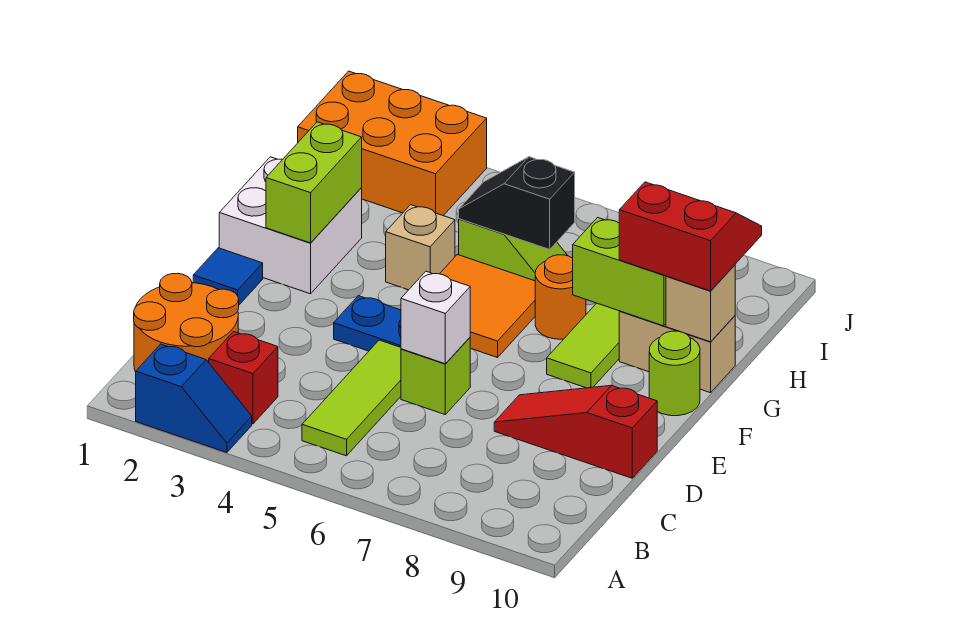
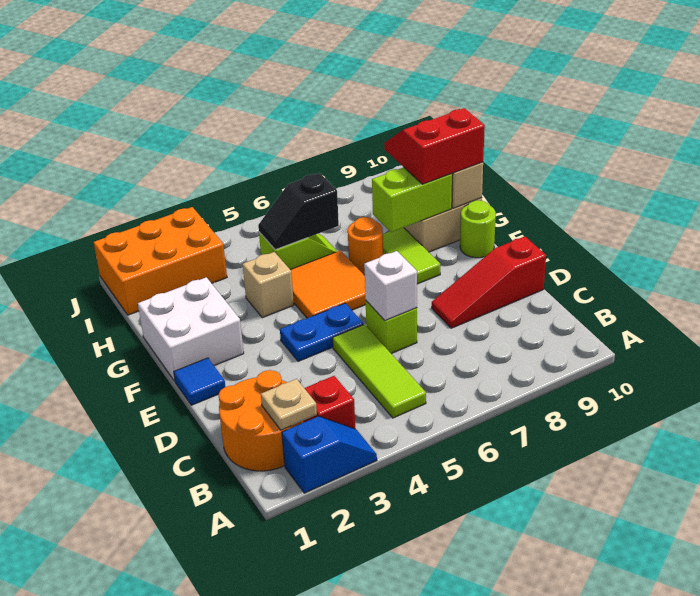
none -> tan plate B2 level 2
lime brick F2:G2 level 2 -> none

